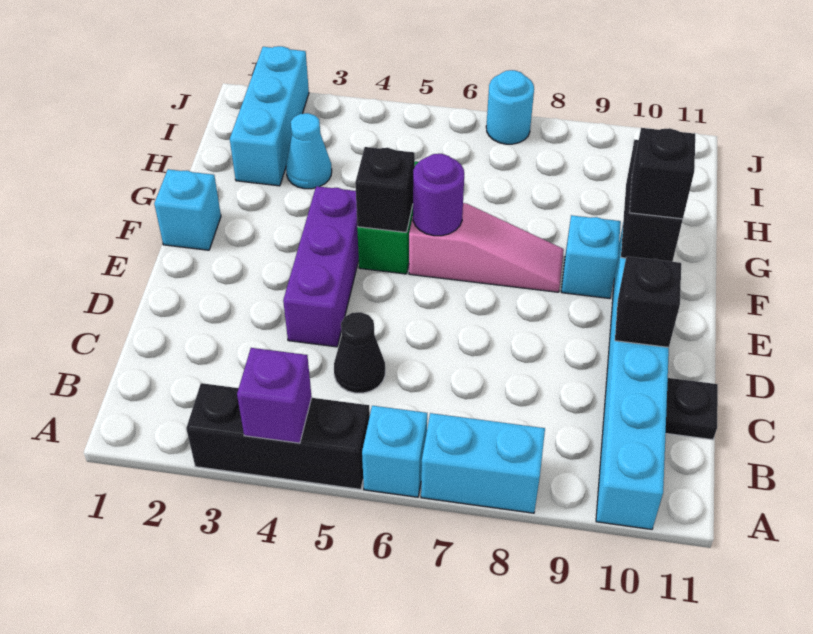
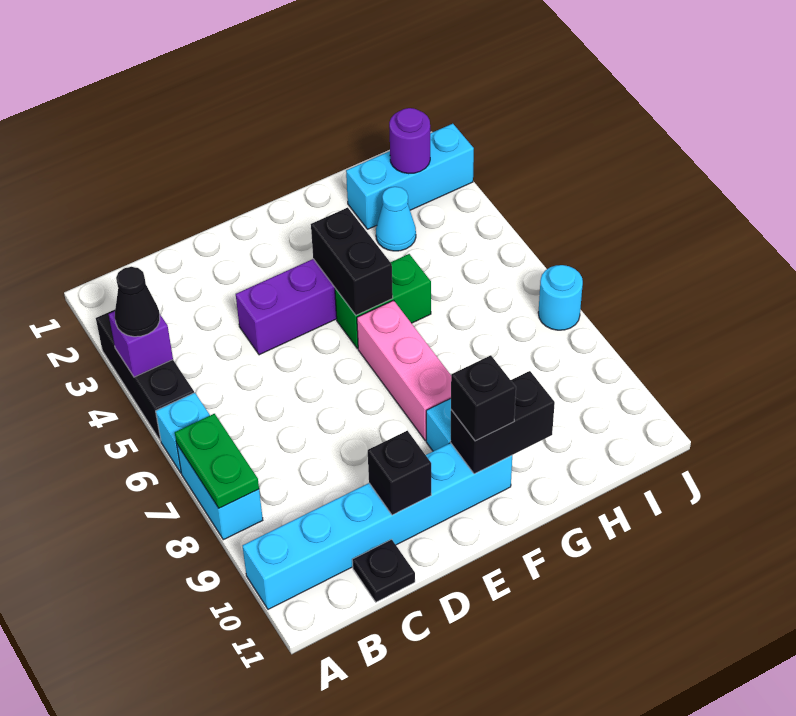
none -> green plate A7:A8 level 2
black cone C5 level 1 -> black cone A4 level 3
cyan brick F1 level 1 -> none
black brick F5 level 2 -> black brick F4:F5 level 2
pink slope F6:F8 level 1 top 6 -> pink brick F6:F8 level 1
purple round brick F6 level 2 -> purple round brick I2 level 2

